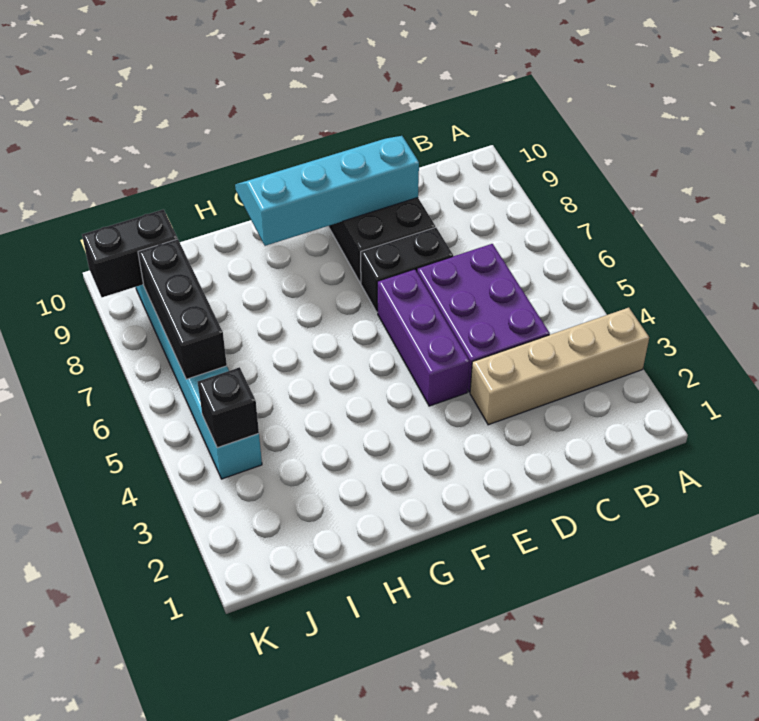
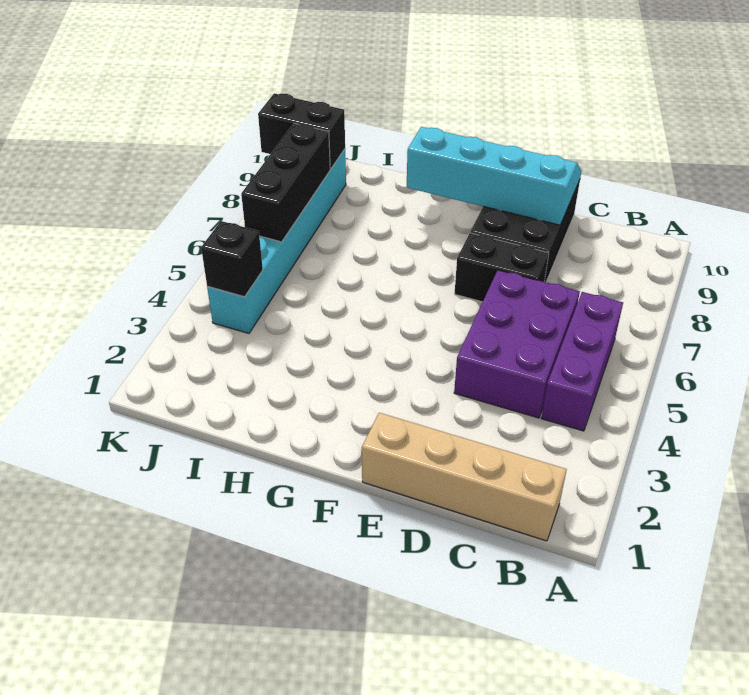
tan brick A3:D3 level 1 -> tan brick B1:E1 level 1
purple brick E4:E6 level 1 -> purple brick B4:B6 level 1

